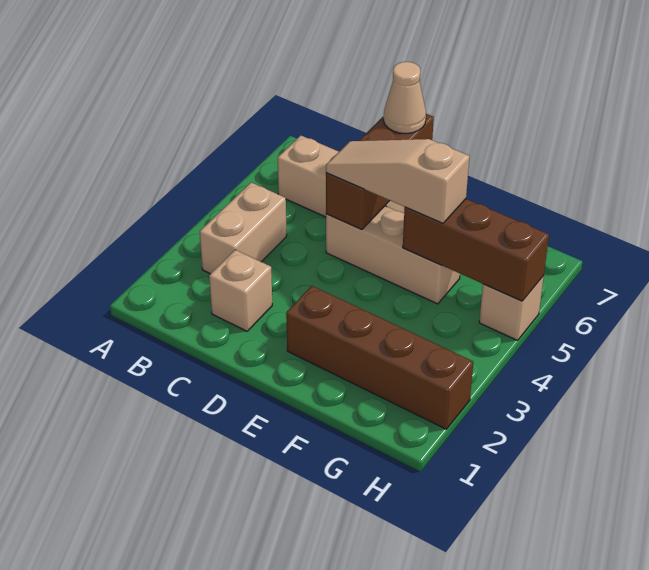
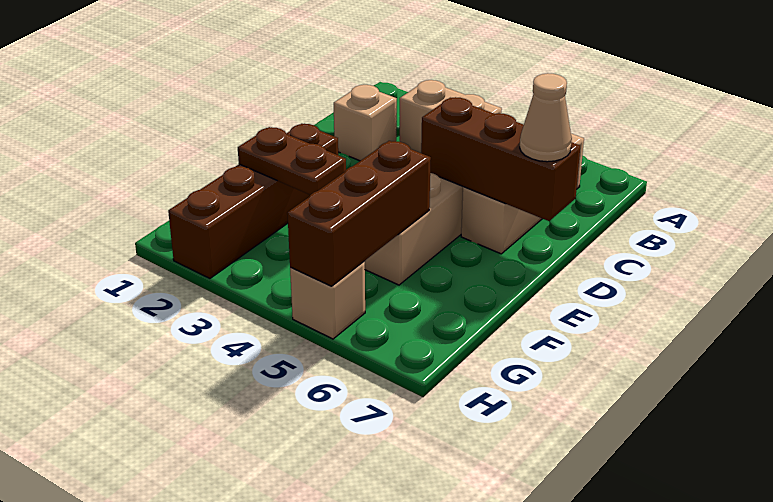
tan slope D5:F5 level 3 top F -> none
none -> brown plate F2:F3 level 2

